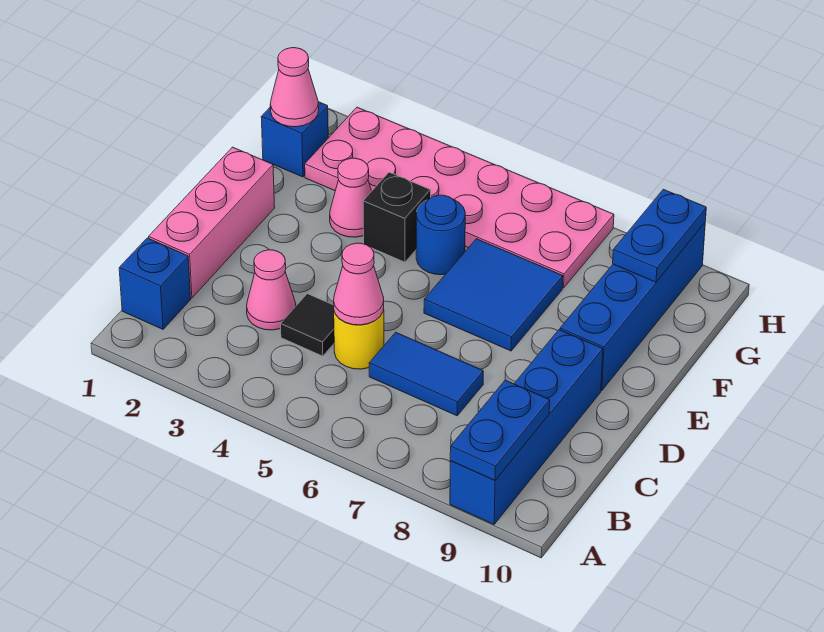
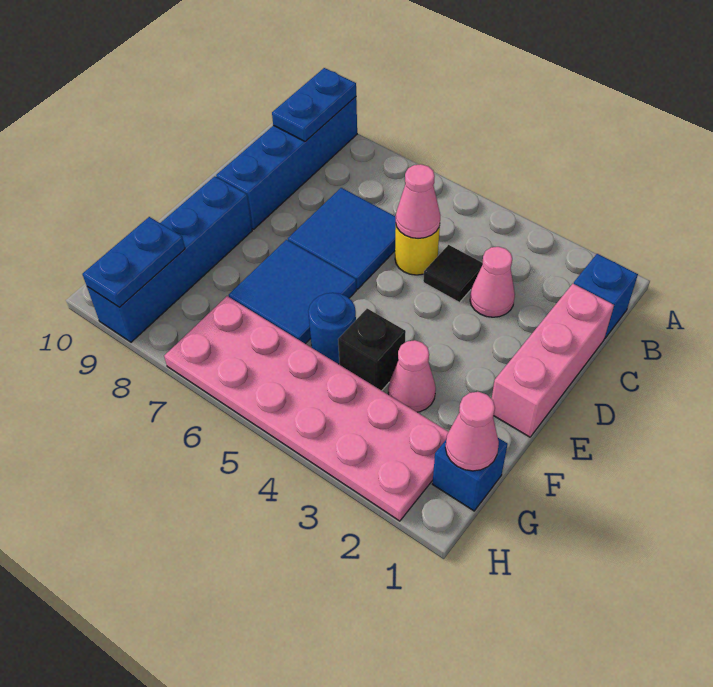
blue tile C6:C7 level 1 -> blue tile C6:D7 level 1

